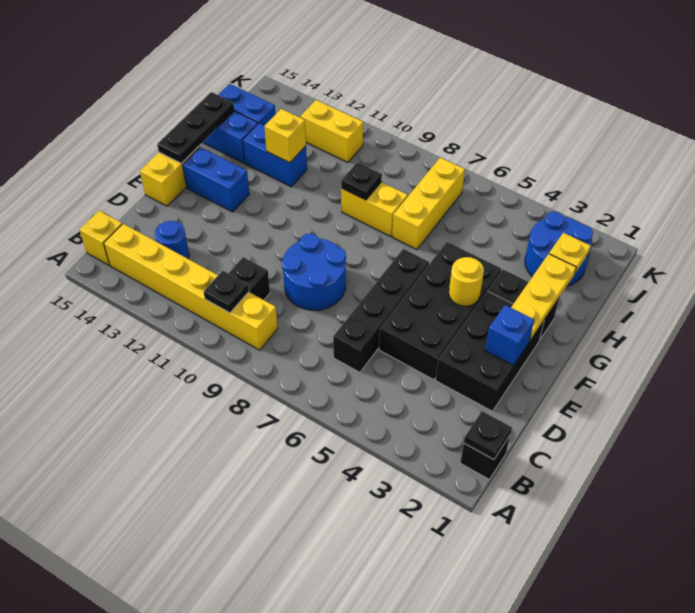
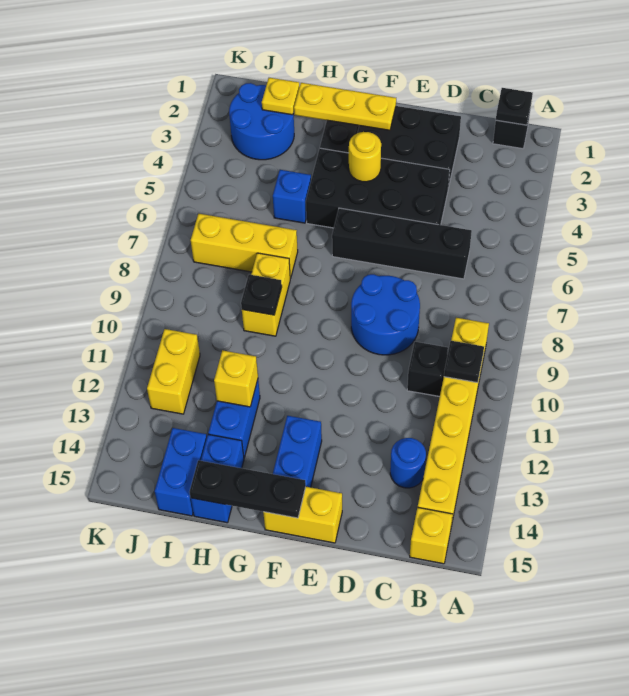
blue brick E2 level 2 -> blue brick H5 level 1

